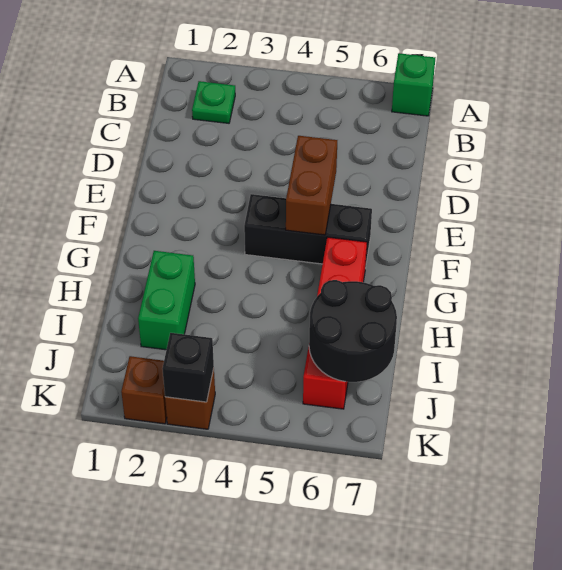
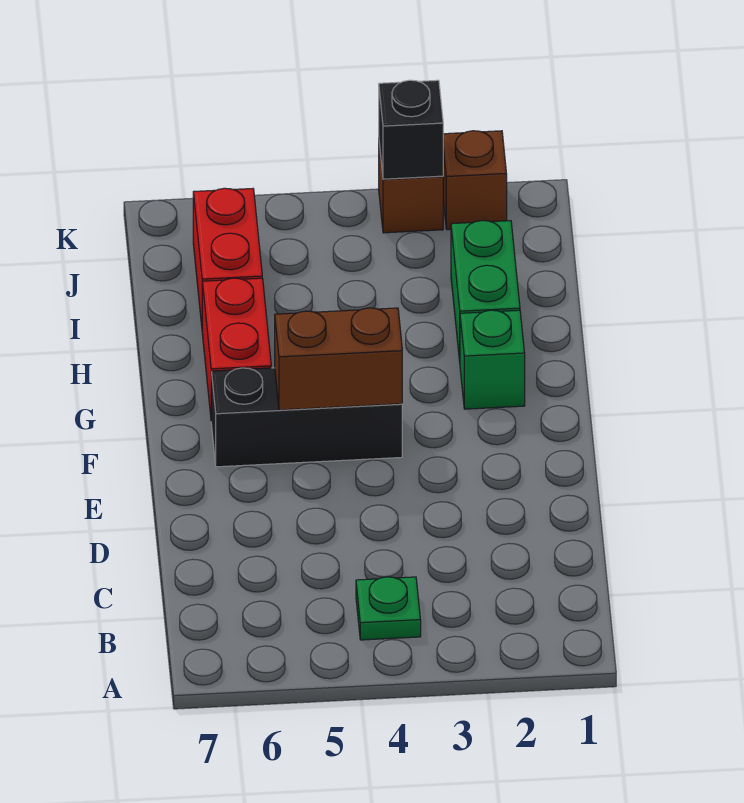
green brick A7 level 1 -> green brick G2 level 1
green plate B2 level 1 -> green plate B4 level 1
brown brick E5:F5 level 2 -> brown brick F4:F5 level 2
black round brick I6:J7 level 2 -> none

